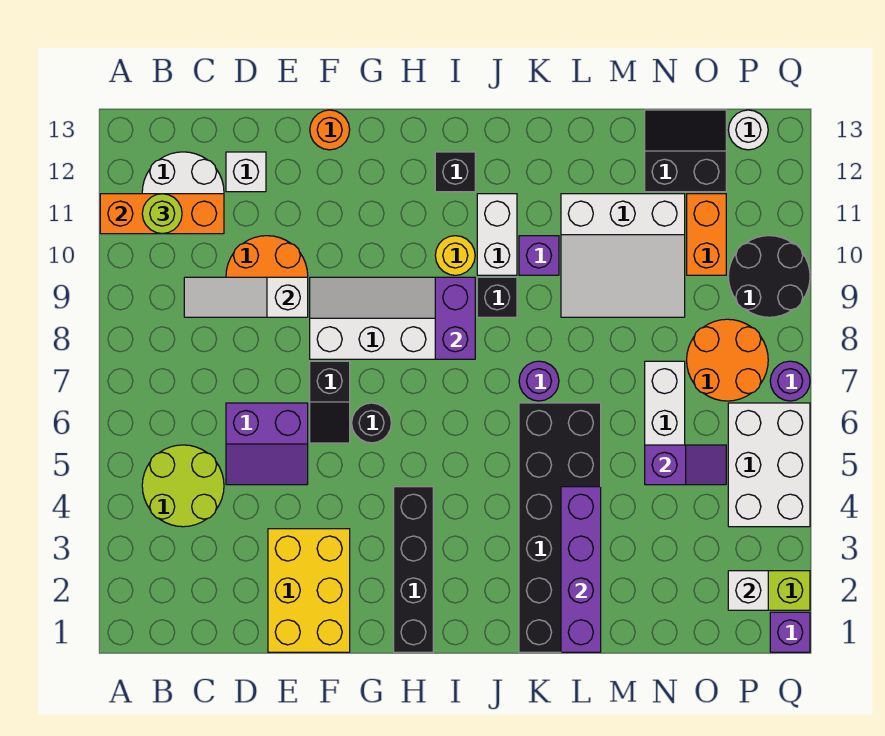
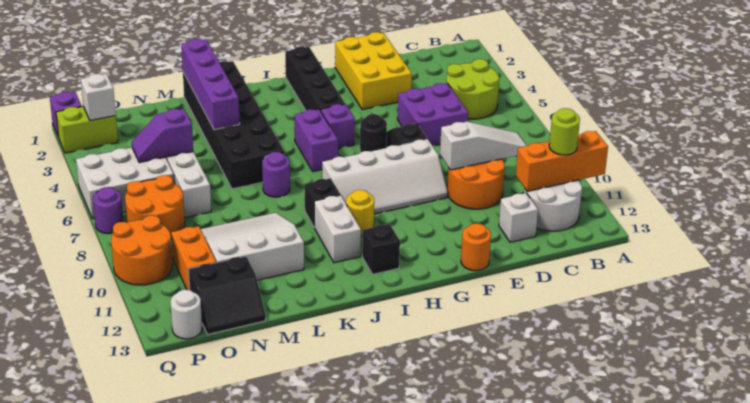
purple slope D5:E6 level 1 top 6 -> purple brick D5:E6 level 1
purple brick I8:I9 level 2 -> purple brick I5:I6 level 1
purple brick K10 level 1 -> purple brick H5 level 1
white brick P4:Q6 level 1 -> white brick O5:Q6 level 1
black round brick P9:Q10 level 1 -> orange round brick P9:Q10 level 1

